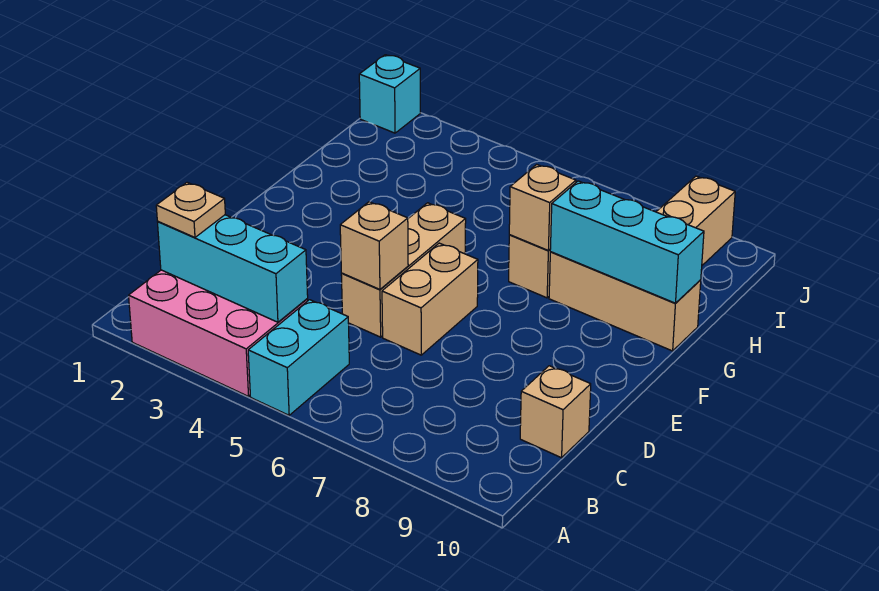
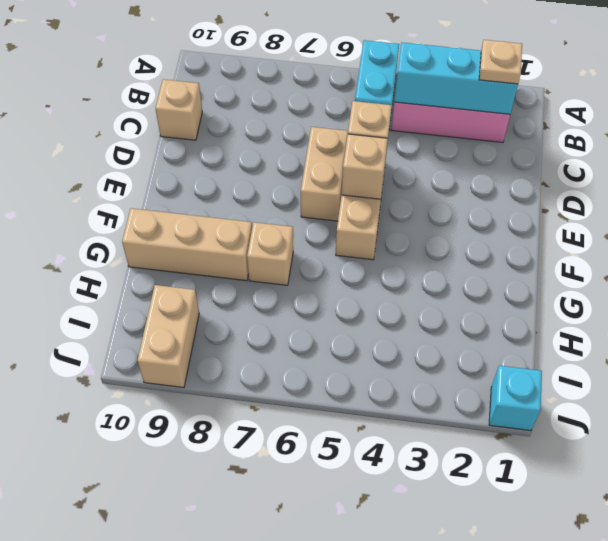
tan brick G7 level 2 -> tan brick E5 level 2
cyan brick G8:G10 level 2 -> none

